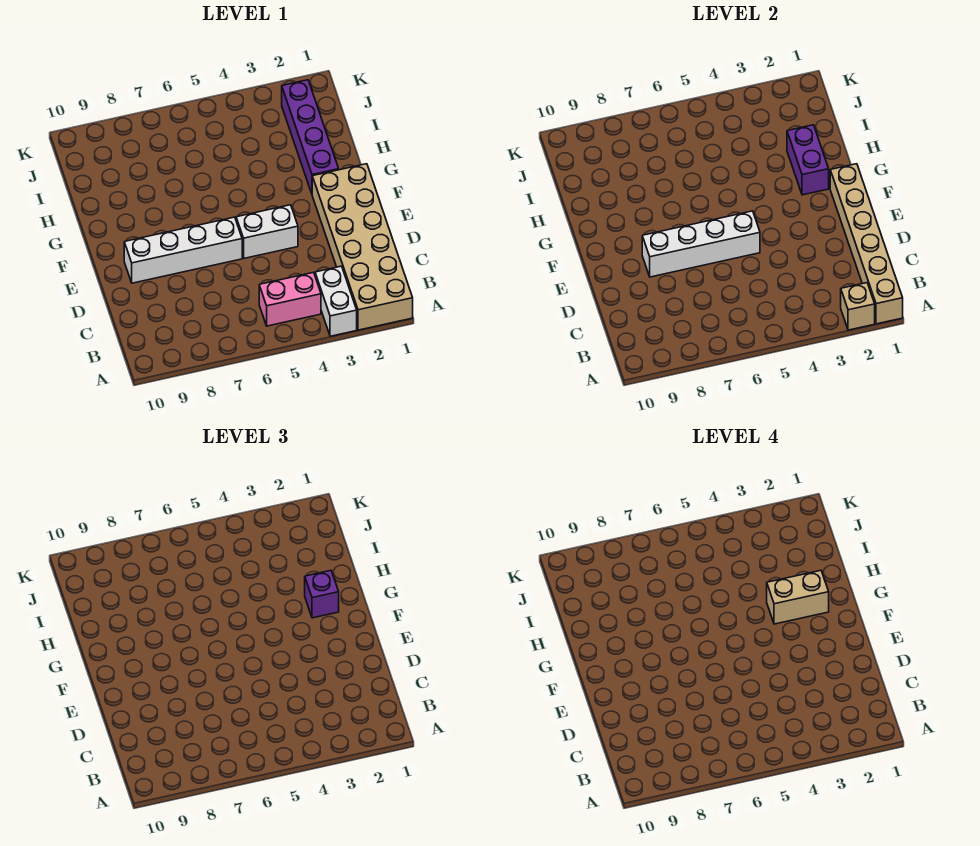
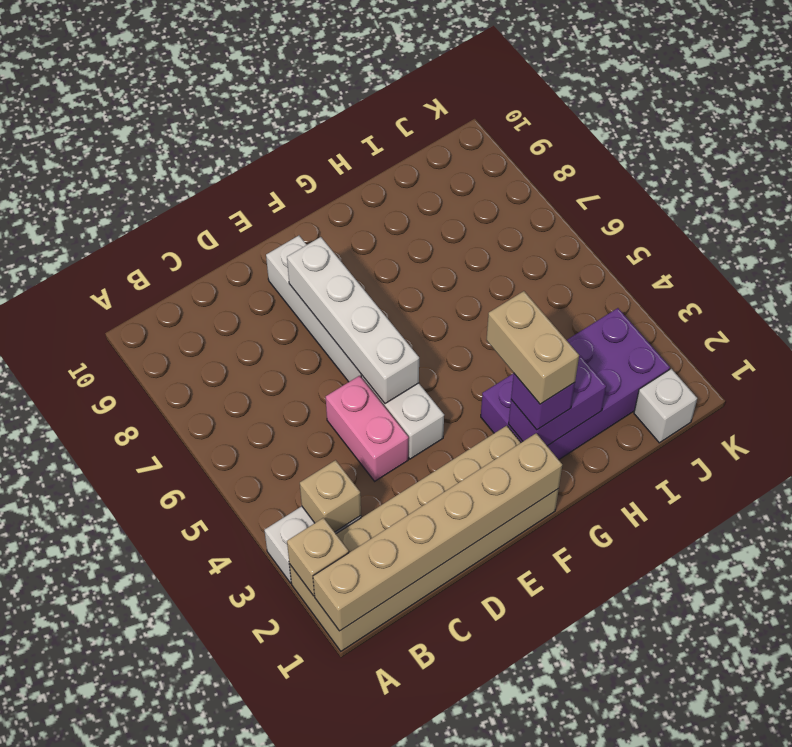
none -> tan brick B3 level 2
pink brick B4:B5 level 1 -> pink brick D4:D5 level 1
purple brick G2:J2 level 1 -> purple brick G2:J3 level 1
none -> white brick J1 level 1

